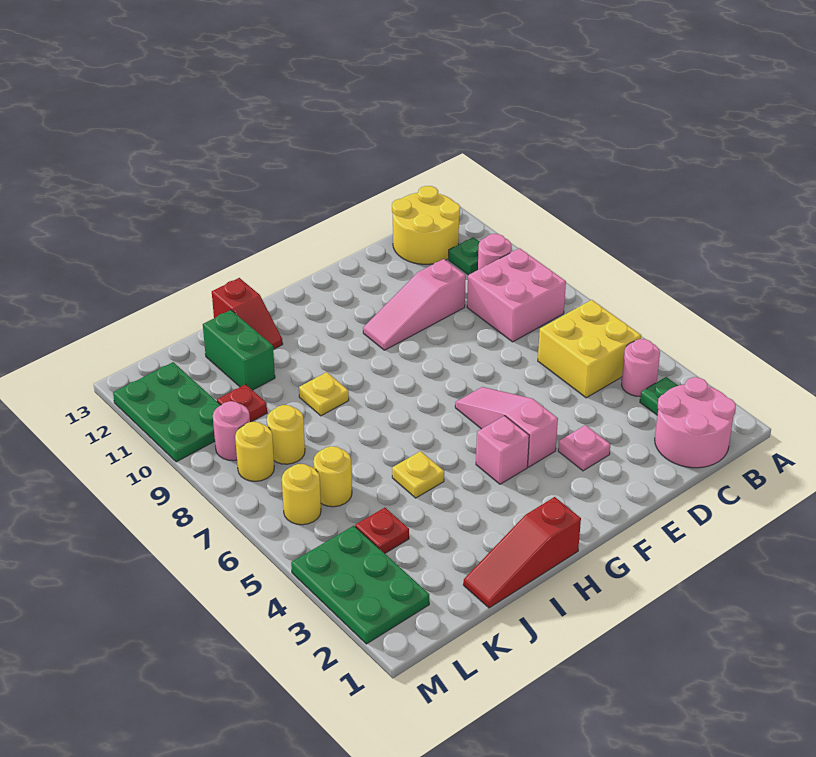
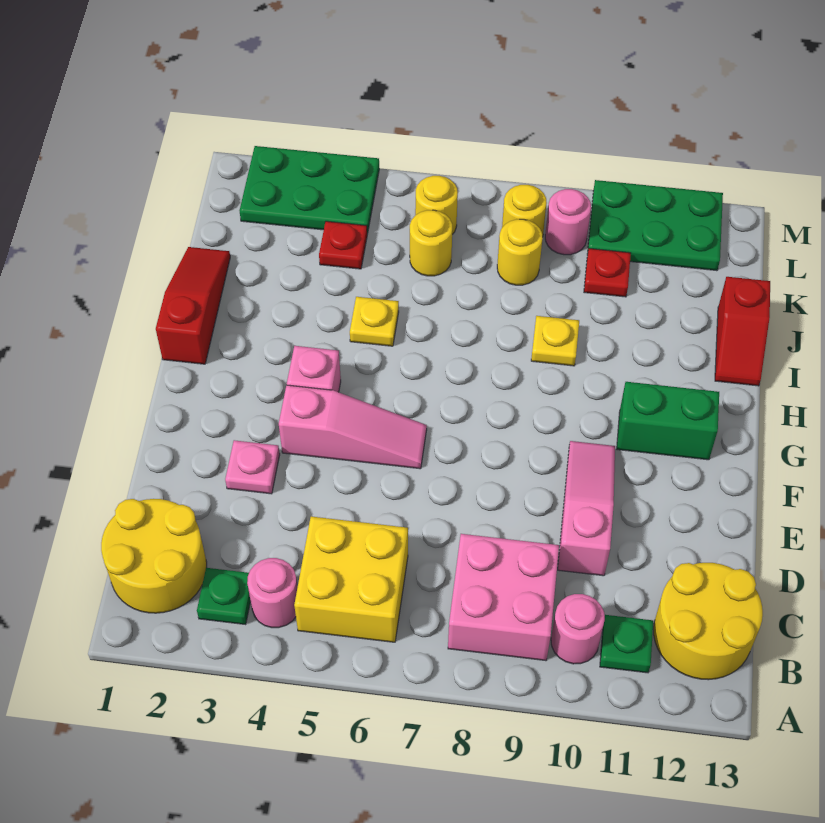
pink round brick B1:C2 level 1 -> yellow round brick B1:C2 level 1
red slope I12:I13 level 1 top 13 -> red slope I13:J13 level 1 top J
green brick J11:J12 level 1 -> green brick G11:G12 level 1

